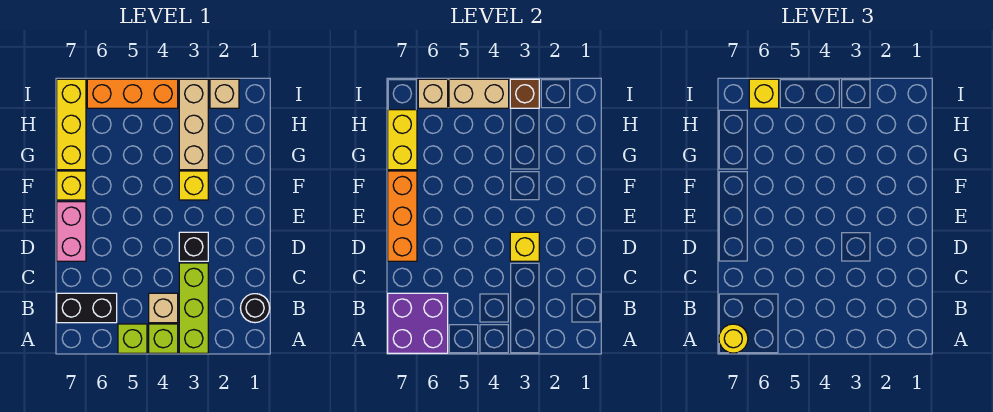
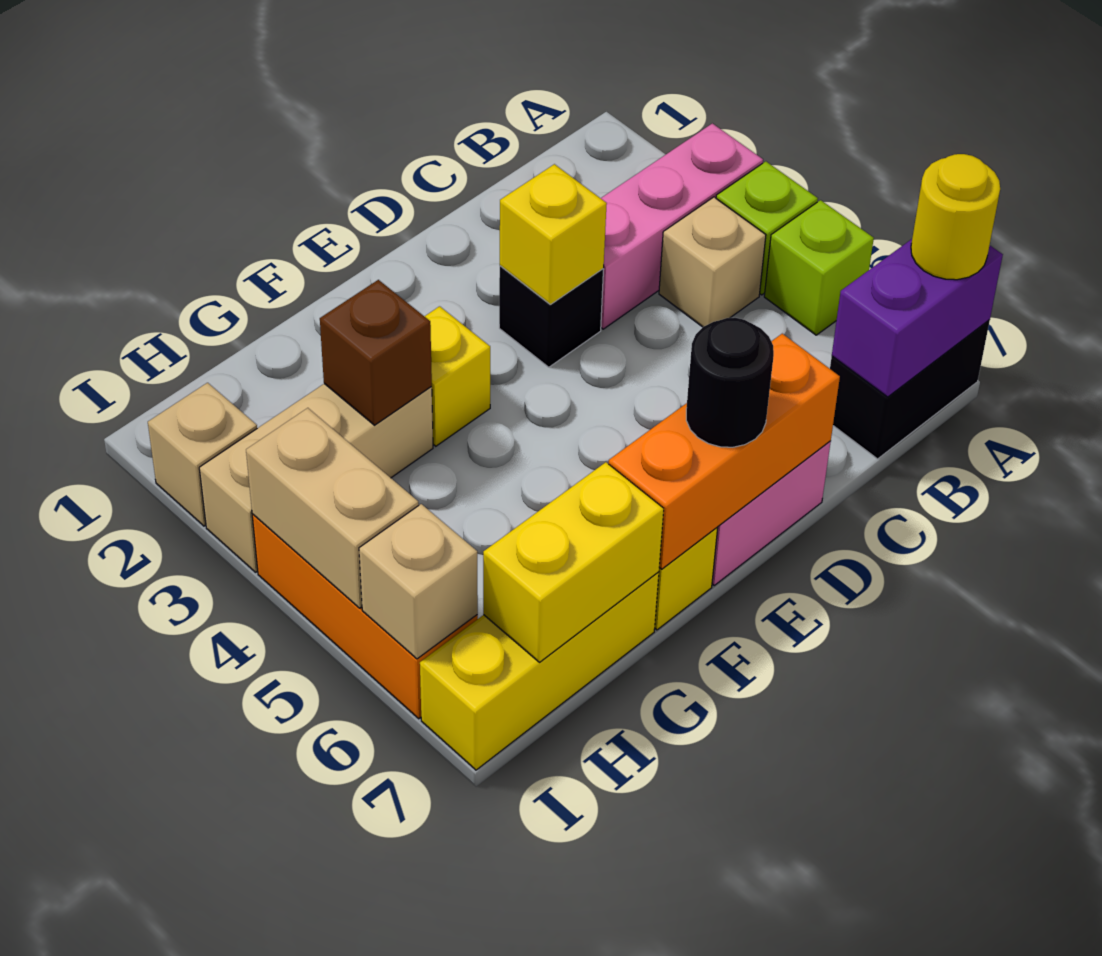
lime brick A3:C3 level 1 -> pink brick A3:C3 level 1
purple brick A6:B7 level 2 -> purple brick A7:B7 level 2
black round brick B1 level 1 -> black round brick E7 level 3
black brick B6:B7 level 1 -> black brick A7:B7 level 1
brown brick I3 level 2 -> brown brick G3 level 2
yellow brick I6 level 3 -> none

